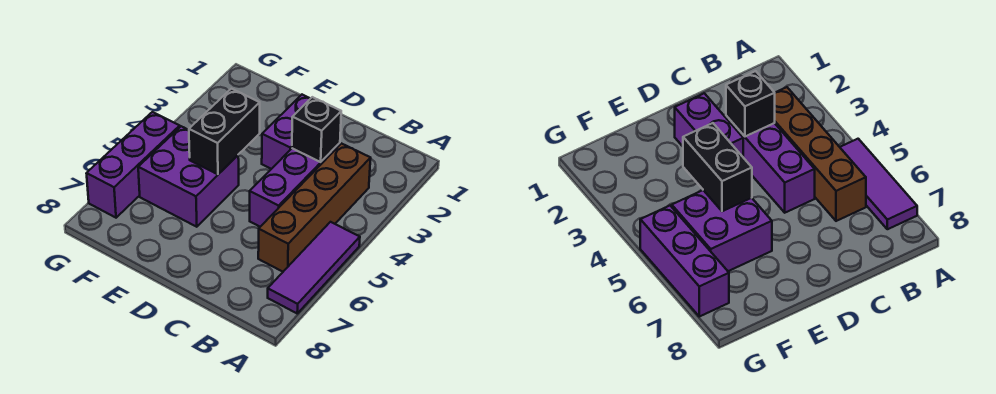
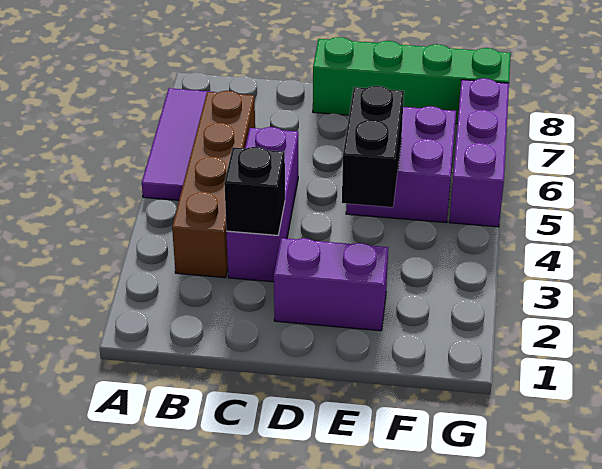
purple brick D2:D3 level 1 -> purple brick D2:E2 level 1
none -> green brick D8:G8 level 1

